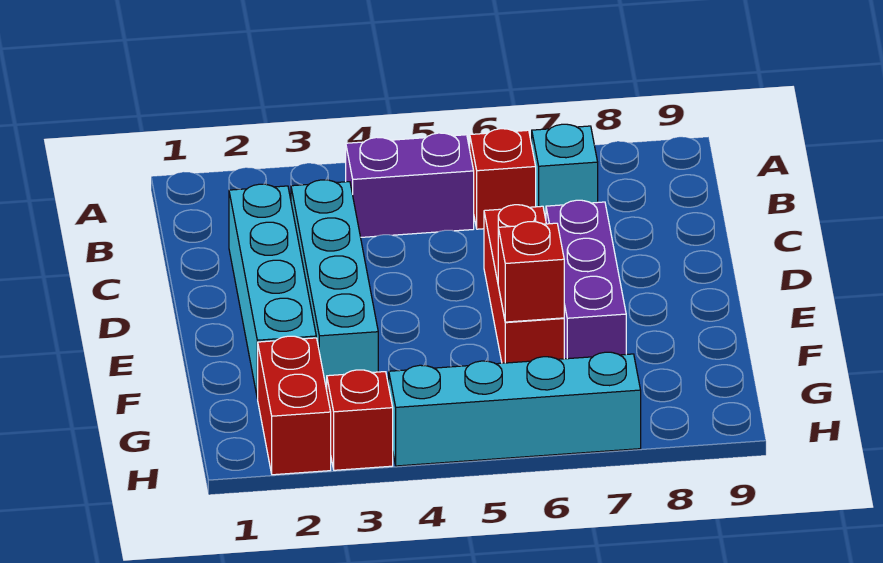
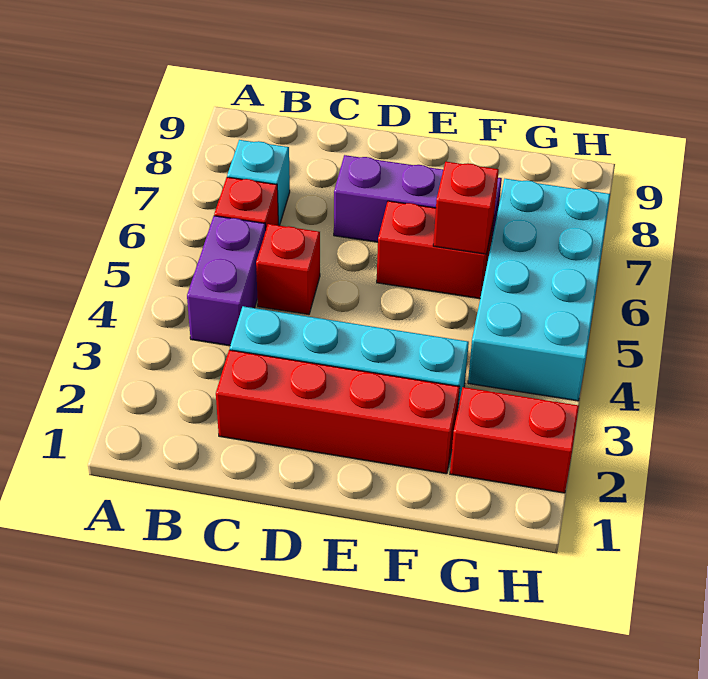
cyan brick C2:F2 level 1 -> red brick C2:F2 level 1
red brick D6:F6 level 1 -> red brick E6:F6 level 1
red brick H3 level 1 -> red brick C5 level 1
cyan brick H4:H7 level 1 -> cyan brick G4:H7 level 1

